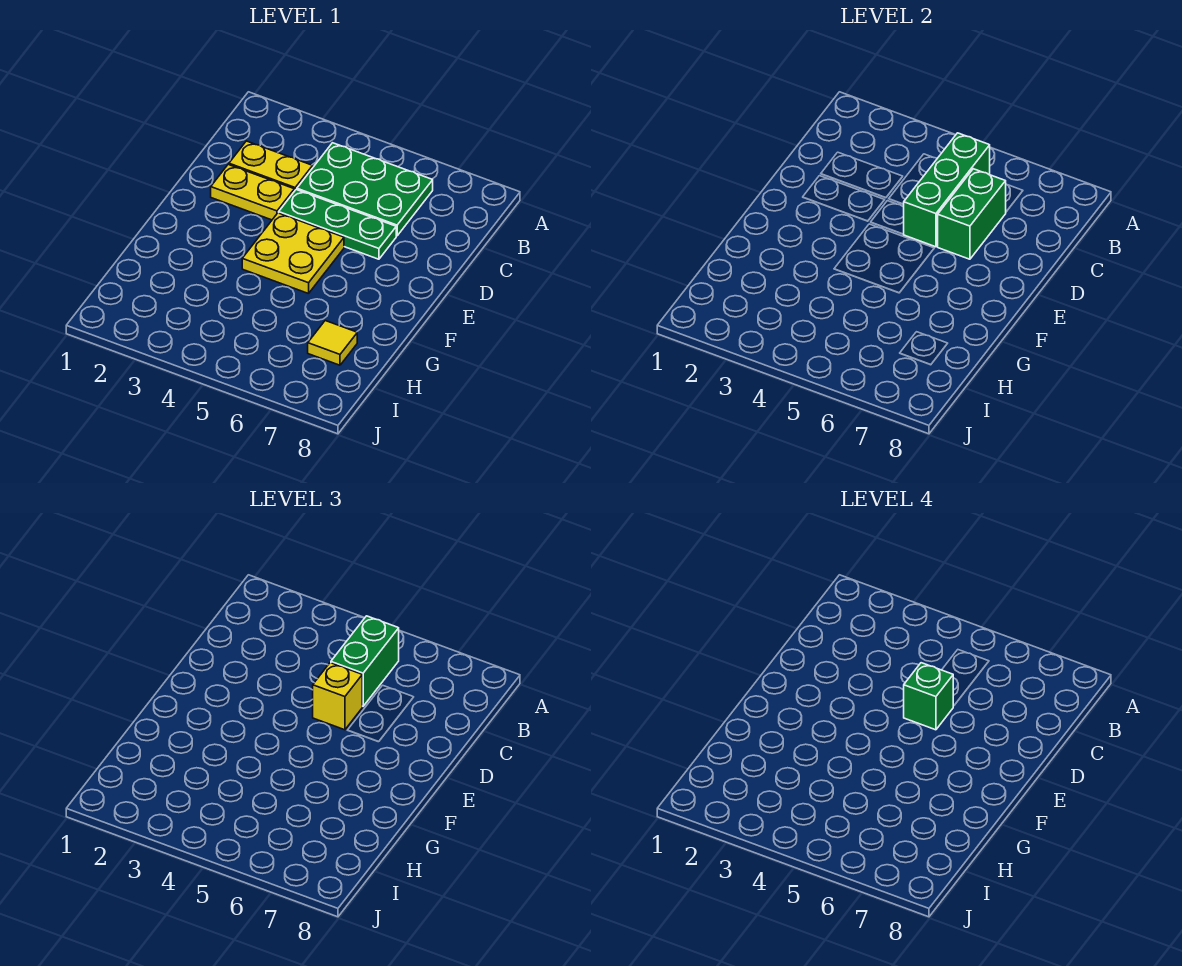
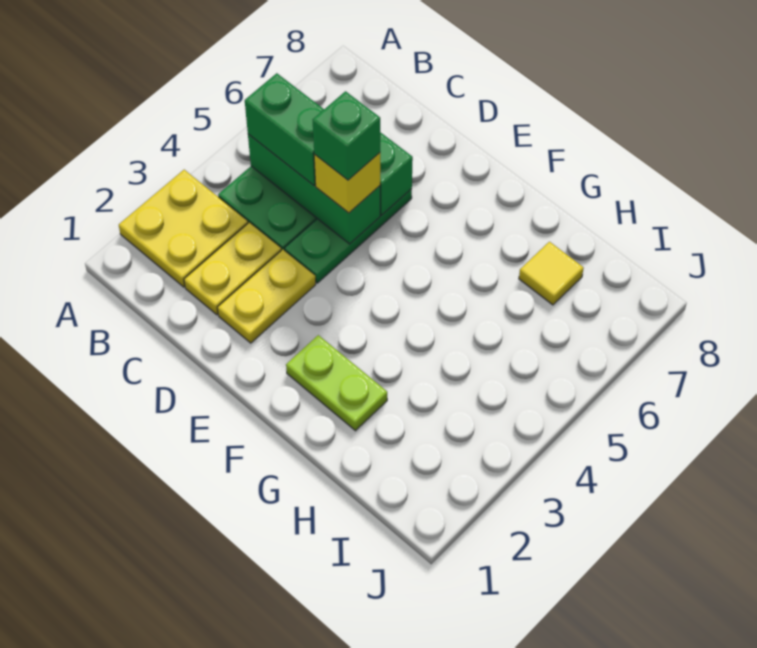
yellow plate E4:F5 level 1 -> yellow plate A2:B3 level 1
none -> lime plate F2:G2 level 1

